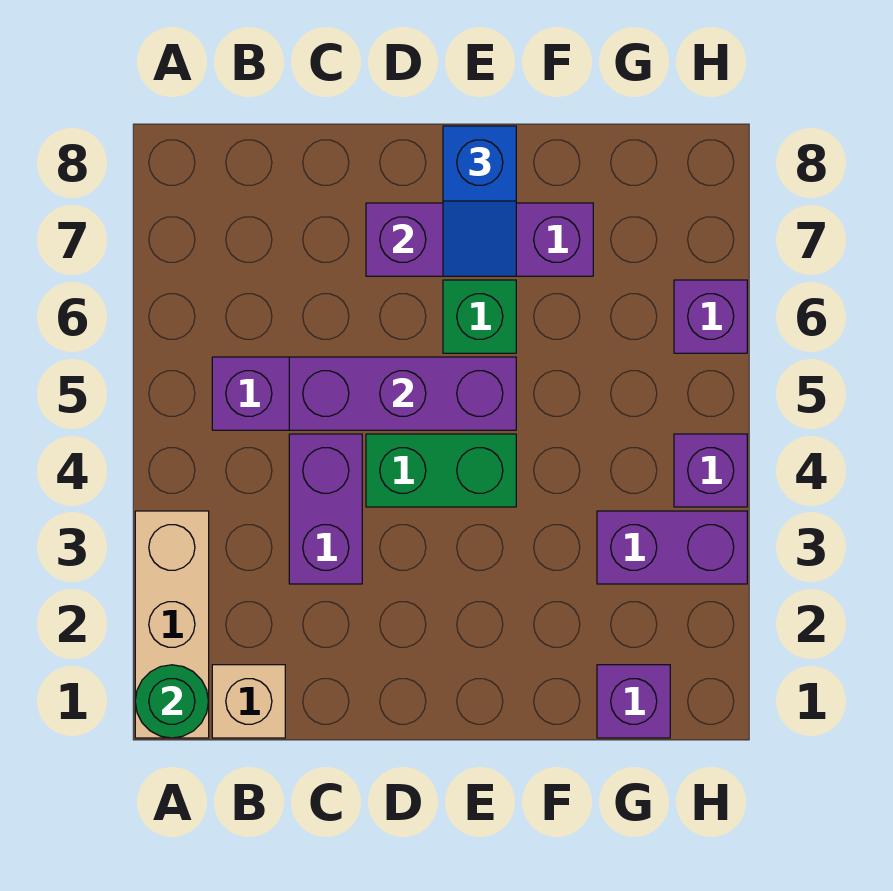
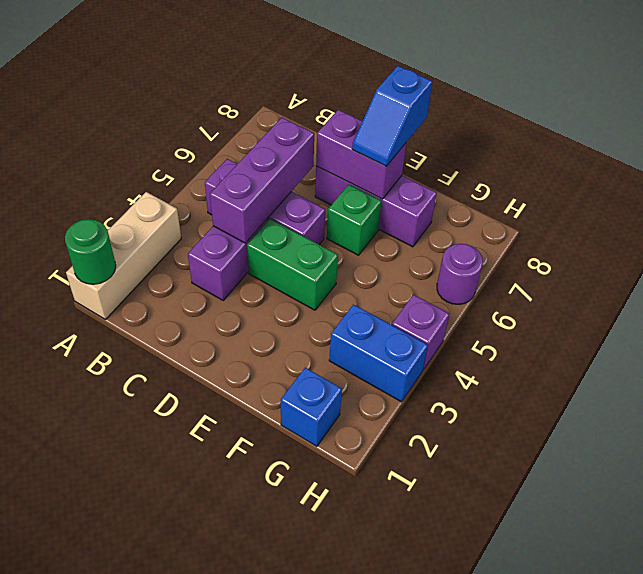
tan brick B1 level 1 -> none
purple brick C5:E5 level 2 -> purple brick C4:C6 level 2
purple brick G1 level 1 -> blue brick G1 level 1
purple brick G3:H3 level 1 -> blue brick G3:H3 level 1
purple brick H6 level 1 -> purple round brick H6 level 1

